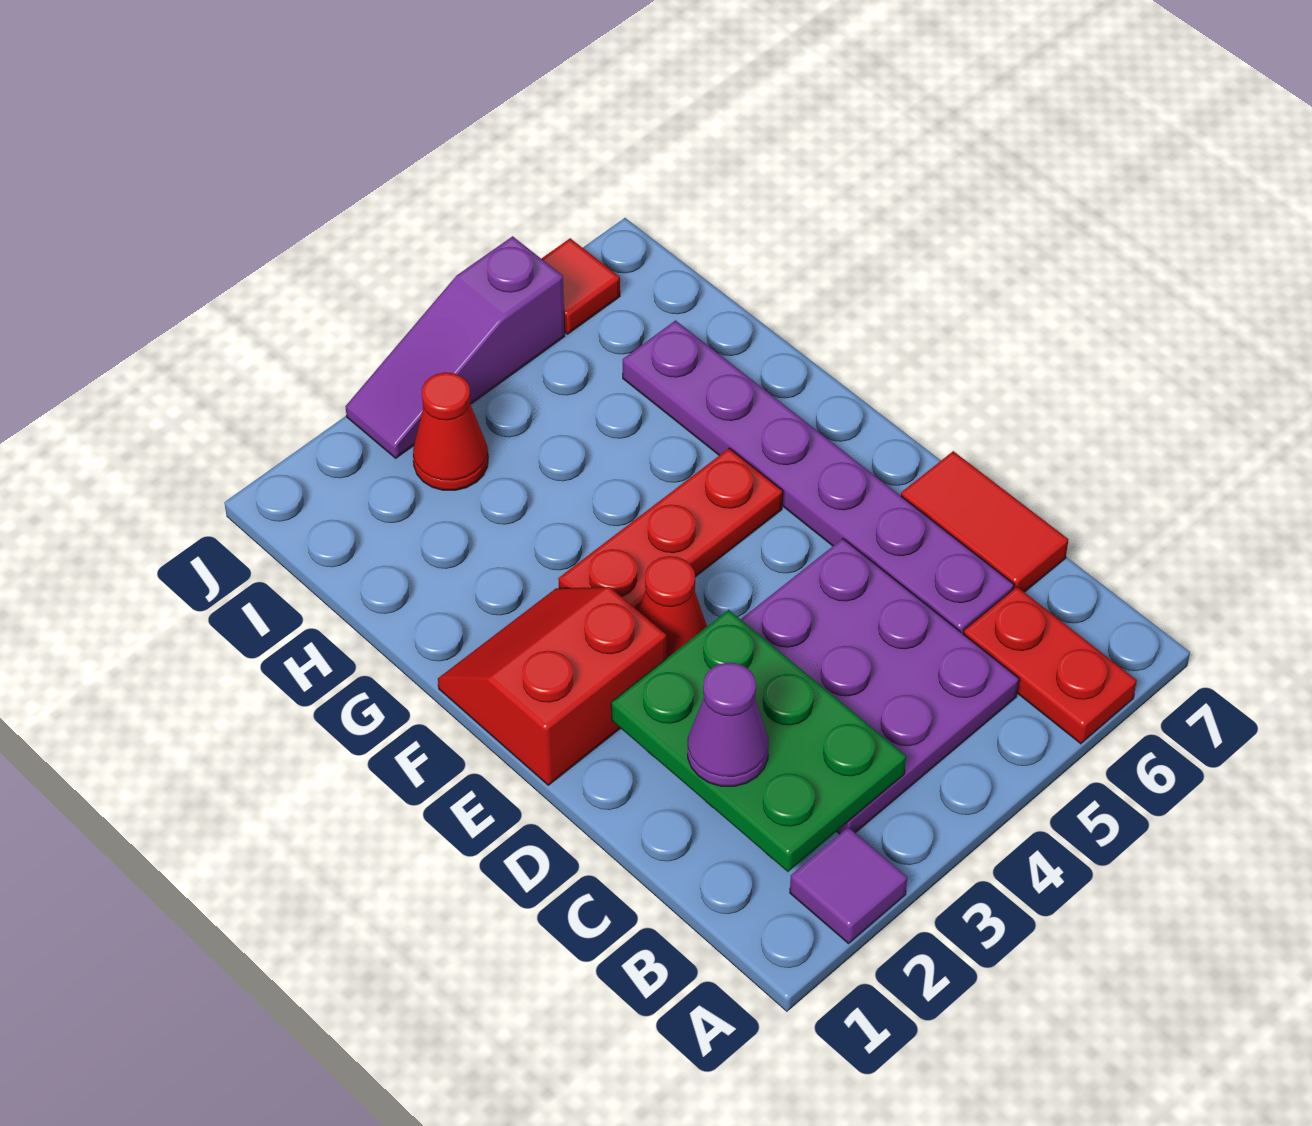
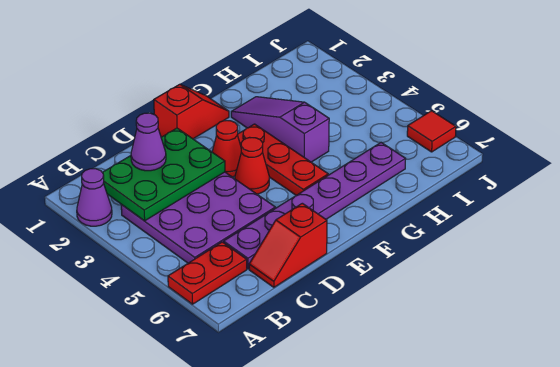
purple tile A2 level 1 -> purple cone A2 level 1
red tile C7:D7 level 1 -> red slope C7:D7 level 1 top D
red slope E1:F2 level 1 top E -> red slope E1:F1 level 1 top E
red cone I3 level 1 -> red cone E4 level 1
purple slope J3:J5 level 1 top 5 -> purple slope G2:G4 level 1 top 4

